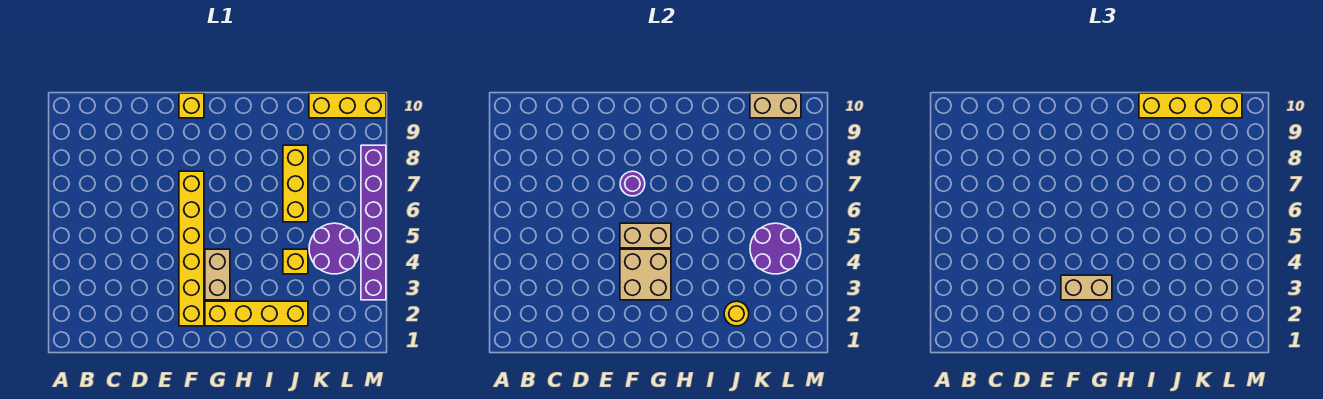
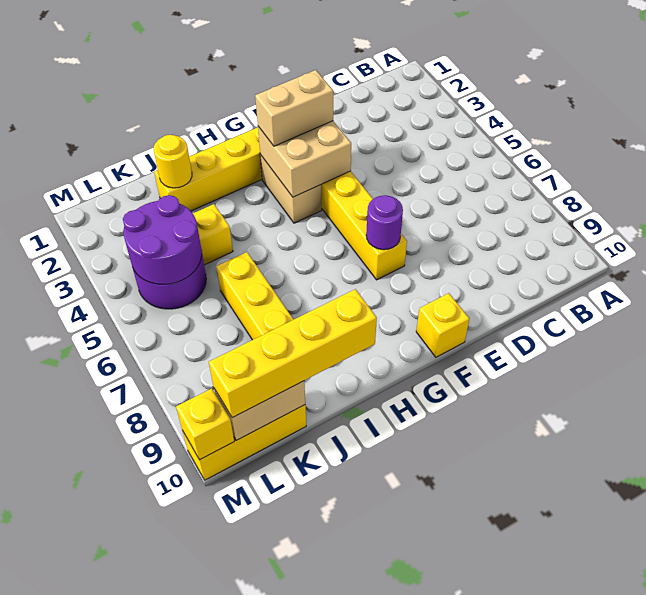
tan brick F5:G5 level 2 -> none
purple brick M3:M8 level 1 -> none
none -> yellow brick M10 level 2

